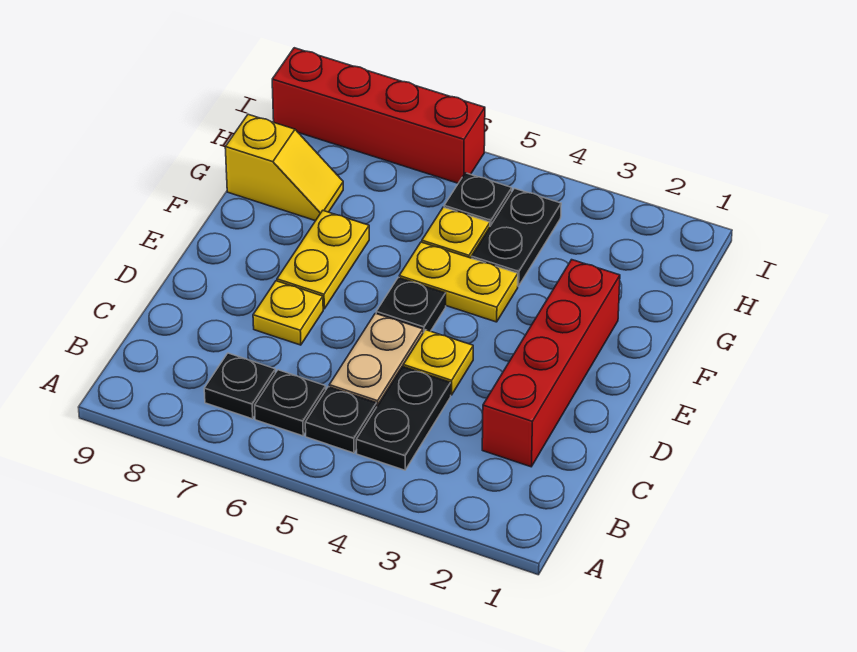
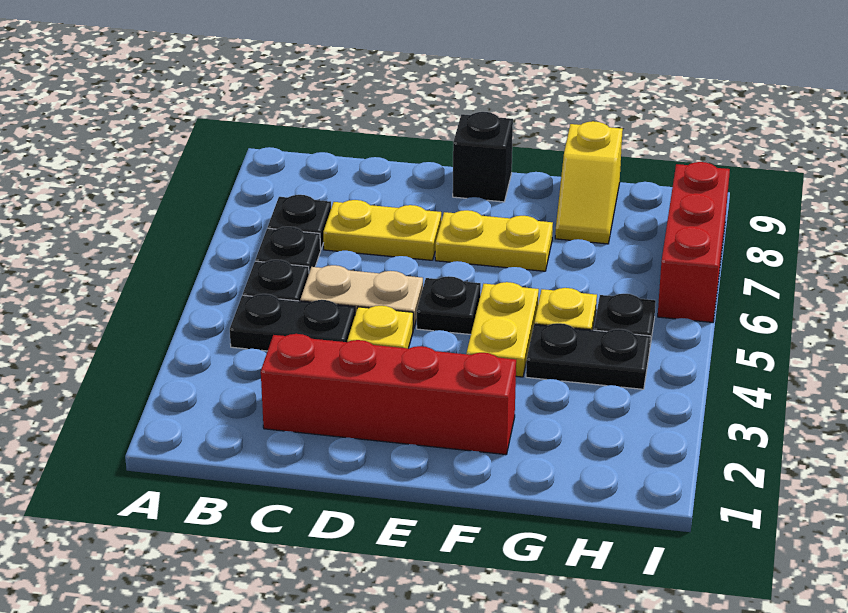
yellow plate D7 level 1 -> yellow plate C7:D7 level 1
none -> black brick E9 level 1
red brick I6:I9 level 1 -> red brick I6:I8 level 1

